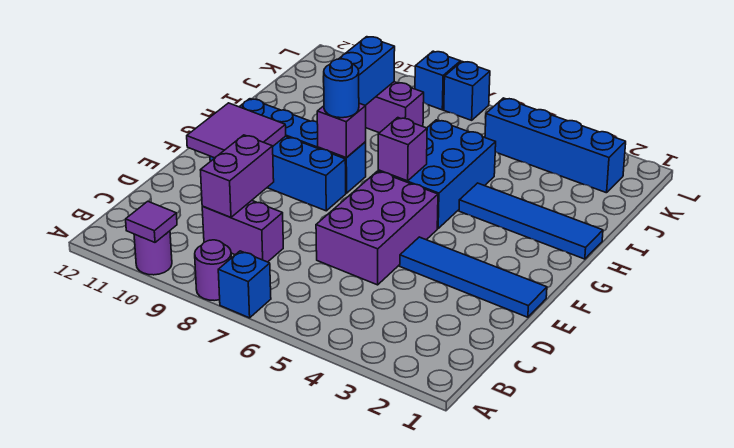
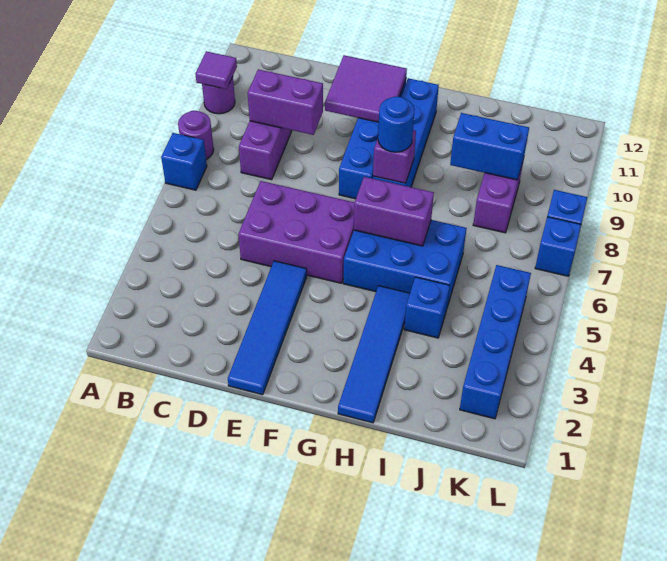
purple brick G6 level 2 -> purple brick G6:H6 level 2
none -> blue brick I4 level 1

